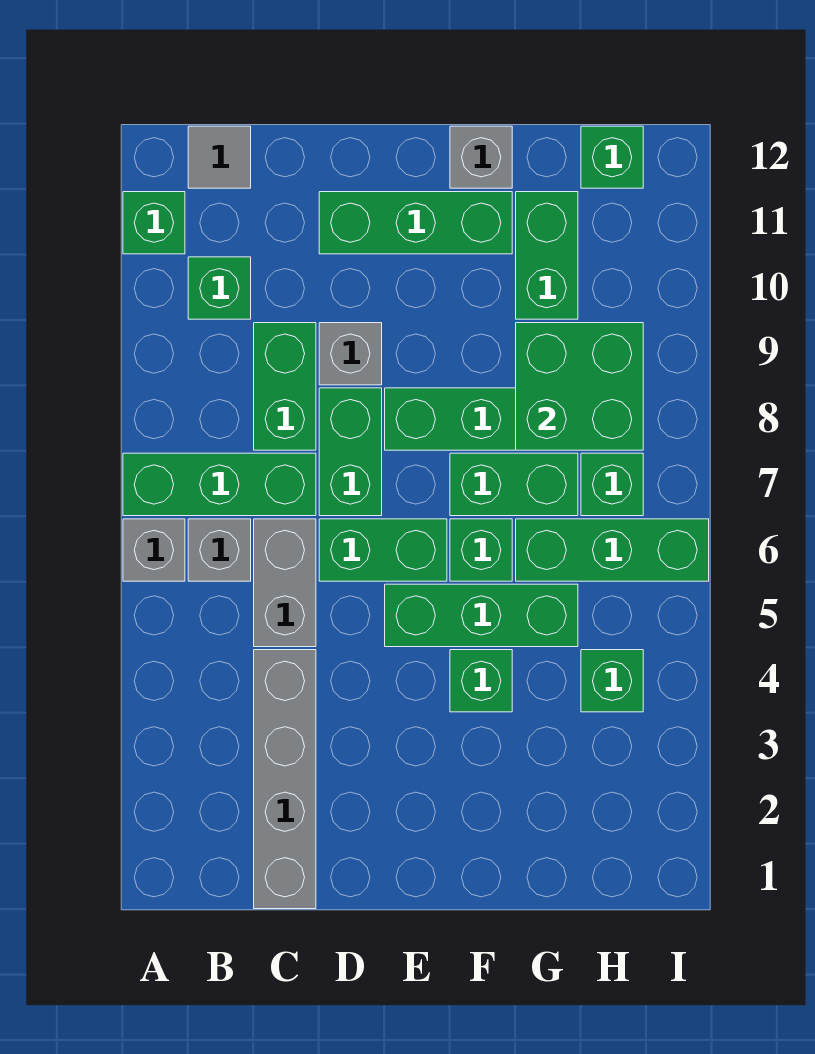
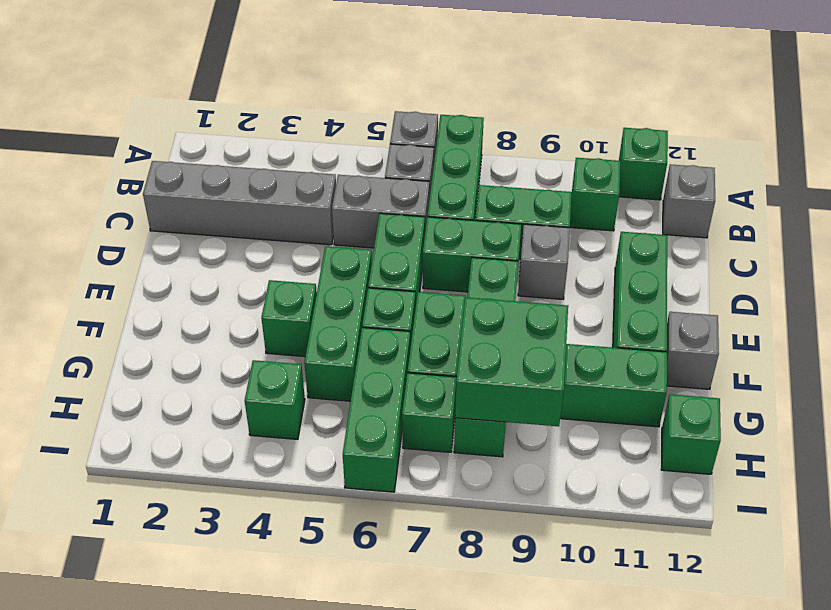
grey tile B12 level 1 -> grey brick B12 level 1

